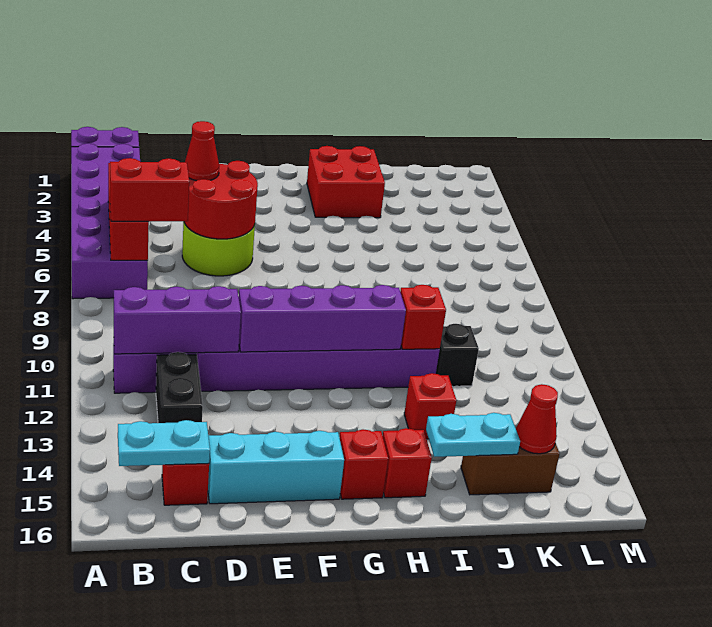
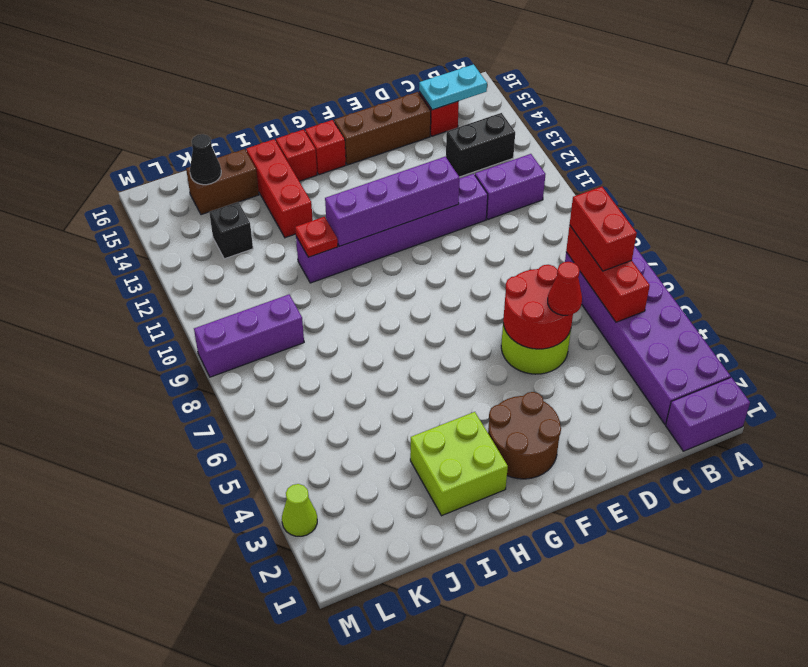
red brick B7:C7 level 3 -> red brick B6:B7 level 3
purple brick B11:D11 level 2 -> purple brick K9:M9 level 1
black brick C12:C13 level 1 -> black brick B13:C13 level 1
cyan brick D15:F15 level 1 -> brown brick D15:F15 level 1
none -> brown round brick F2:G3 level 1
red brick H2:I3 level 1 -> lime brick H2:I3 level 1
red brick I11 level 2 -> red plate I11 level 2
red brick I13 level 1 -> red brick I13:I15 level 1
cyan plate I15:J15 level 2 -> none
black brick J11 level 1 -> black brick K13 level 1
red cone K15 level 2 -> black cone K15 level 2
none -> lime cone M3 level 1

